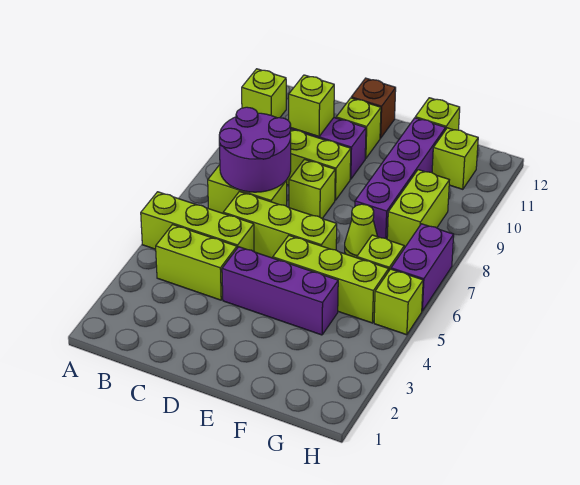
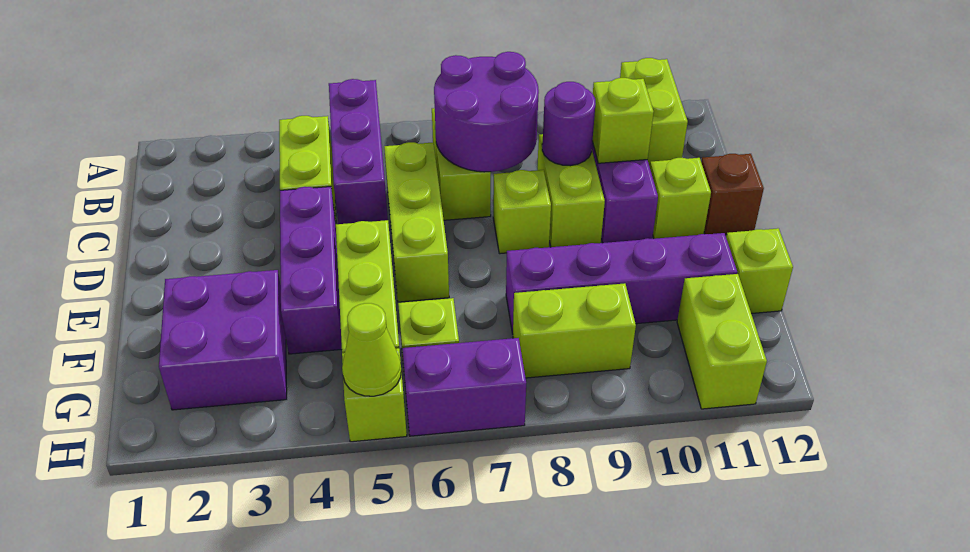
lime brick A5:C5 level 1 -> purple brick A5:C5 level 1
lime brick A11 level 1 -> lime brick A11:B11 level 1
none -> purple round brick C9 level 2
none -> purple brick F2:G3 level 1
lime cone F7 level 1 -> lime cone H5 level 2
lime brick G11 level 1 -> lime brick G11:H11 level 1

